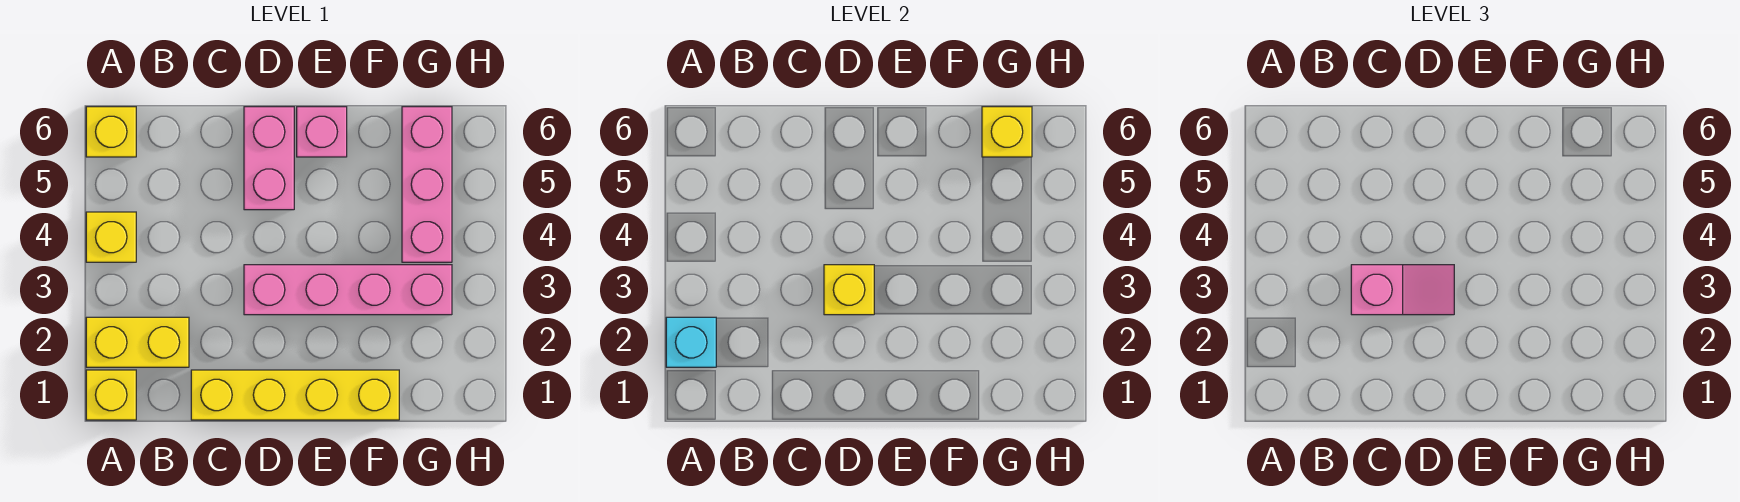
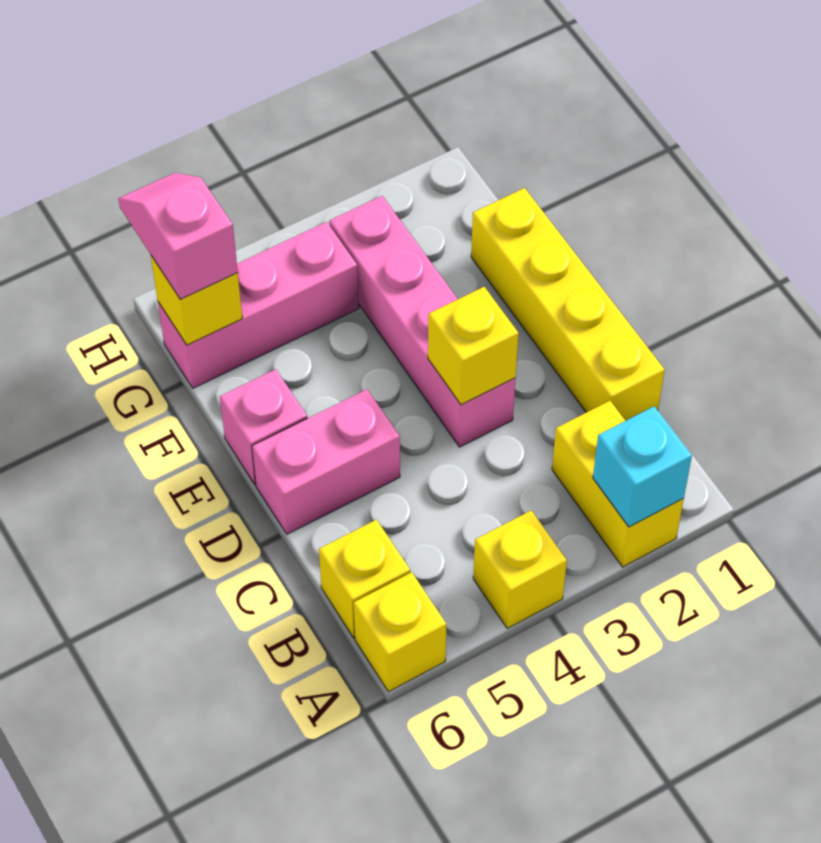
yellow brick A1 level 1 -> yellow brick B6 level 1
pink slope C3:D3 level 3 top C -> pink slope G6:H6 level 3 top G

